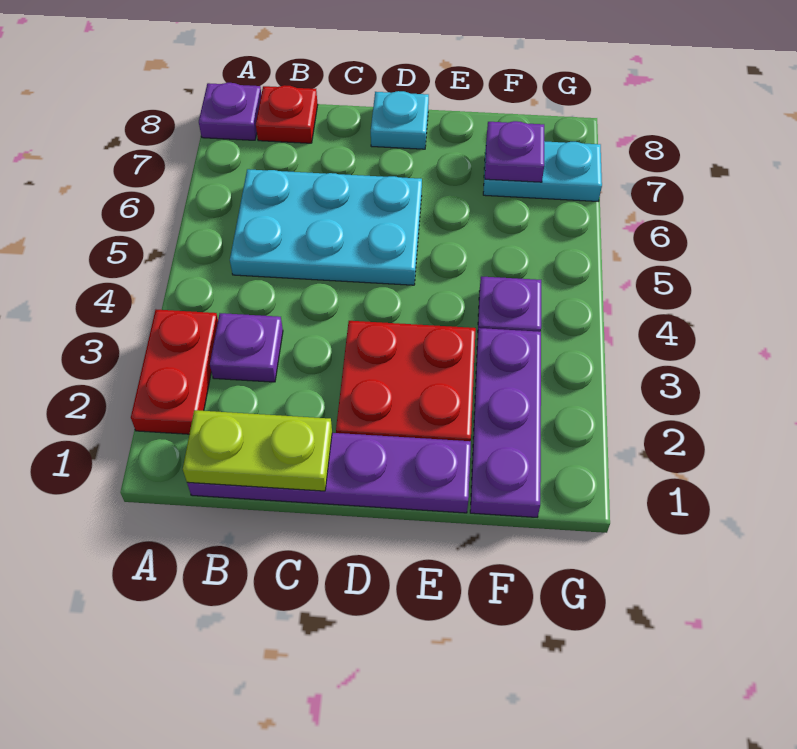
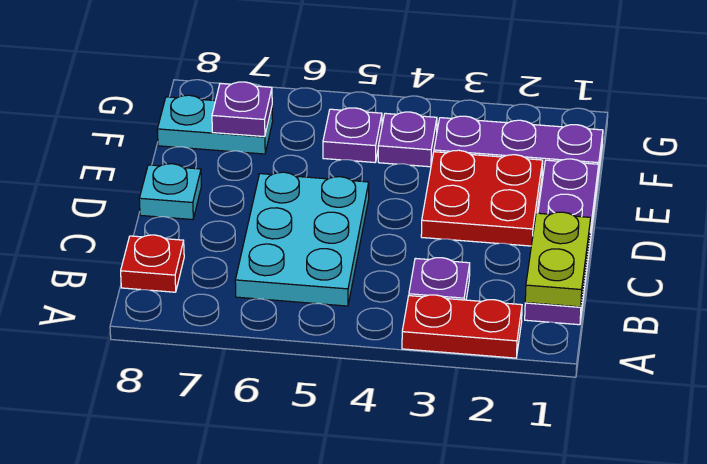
purple plate A8 level 1 -> purple plate F5 level 1
cyan plate F7:G7 level 1 -> cyan plate F7:F8 level 1

